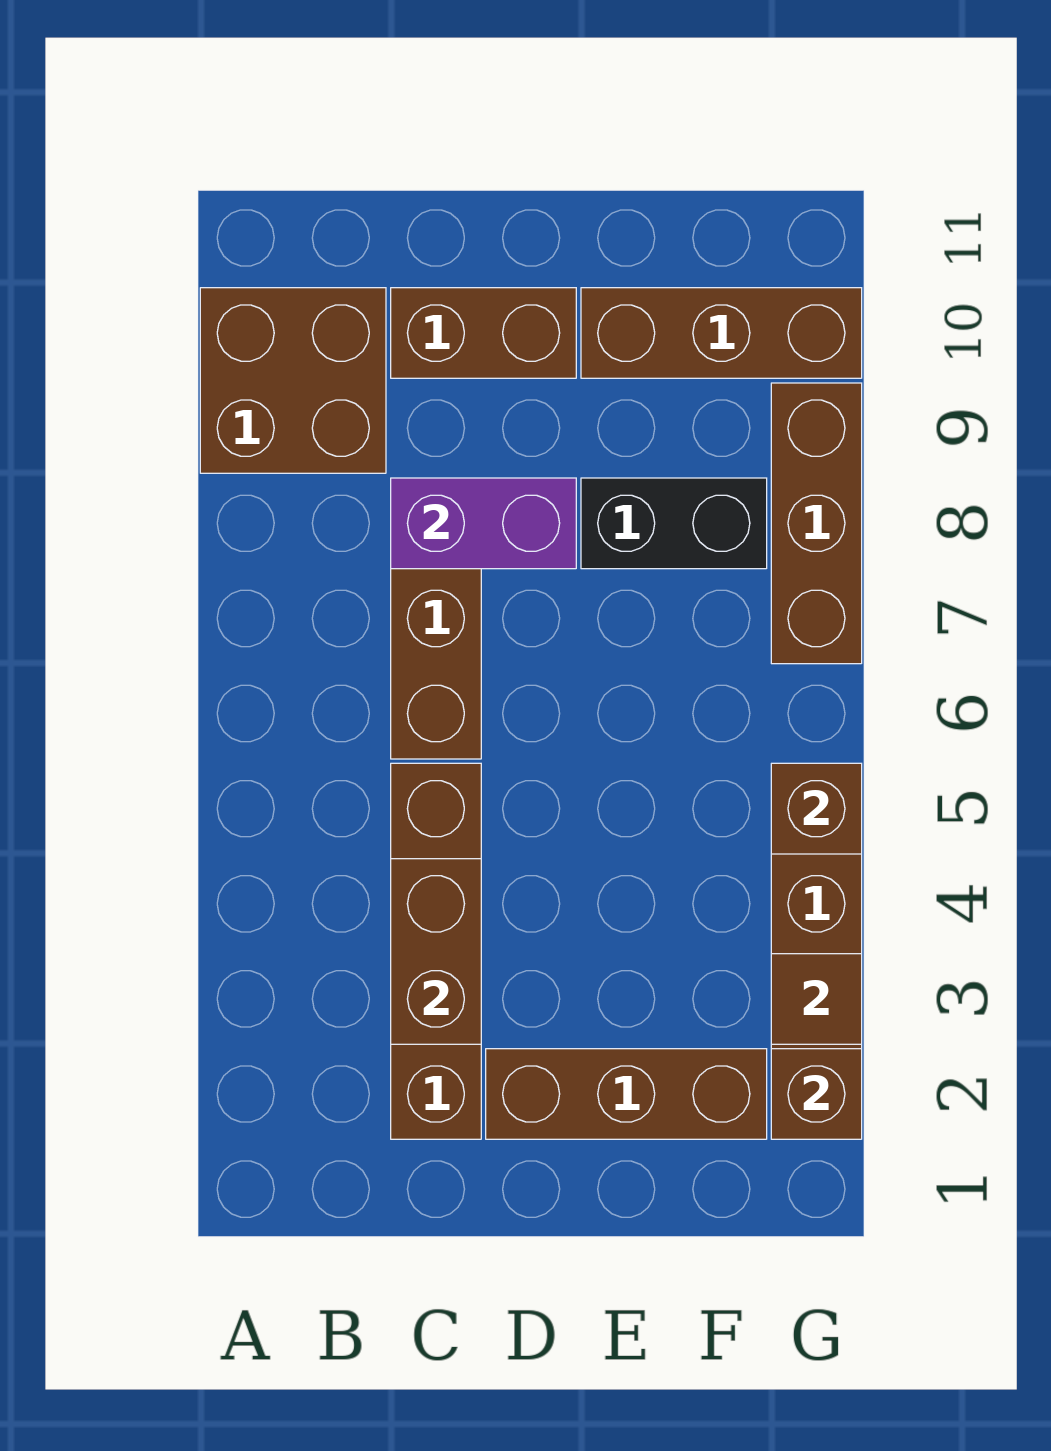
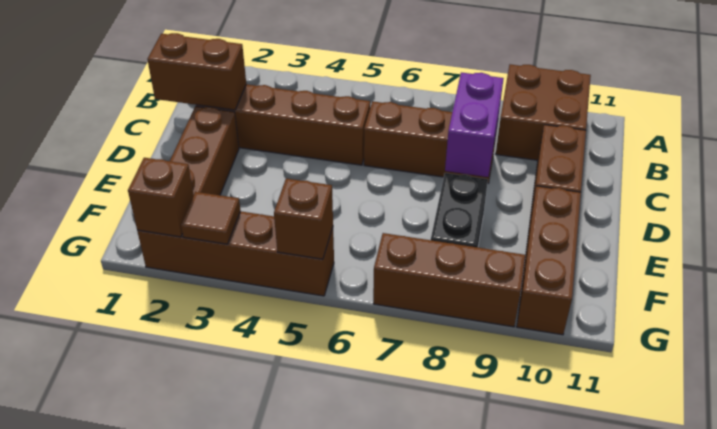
brown brick C3:C4 level 2 -> brown brick C1:C2 level 2

